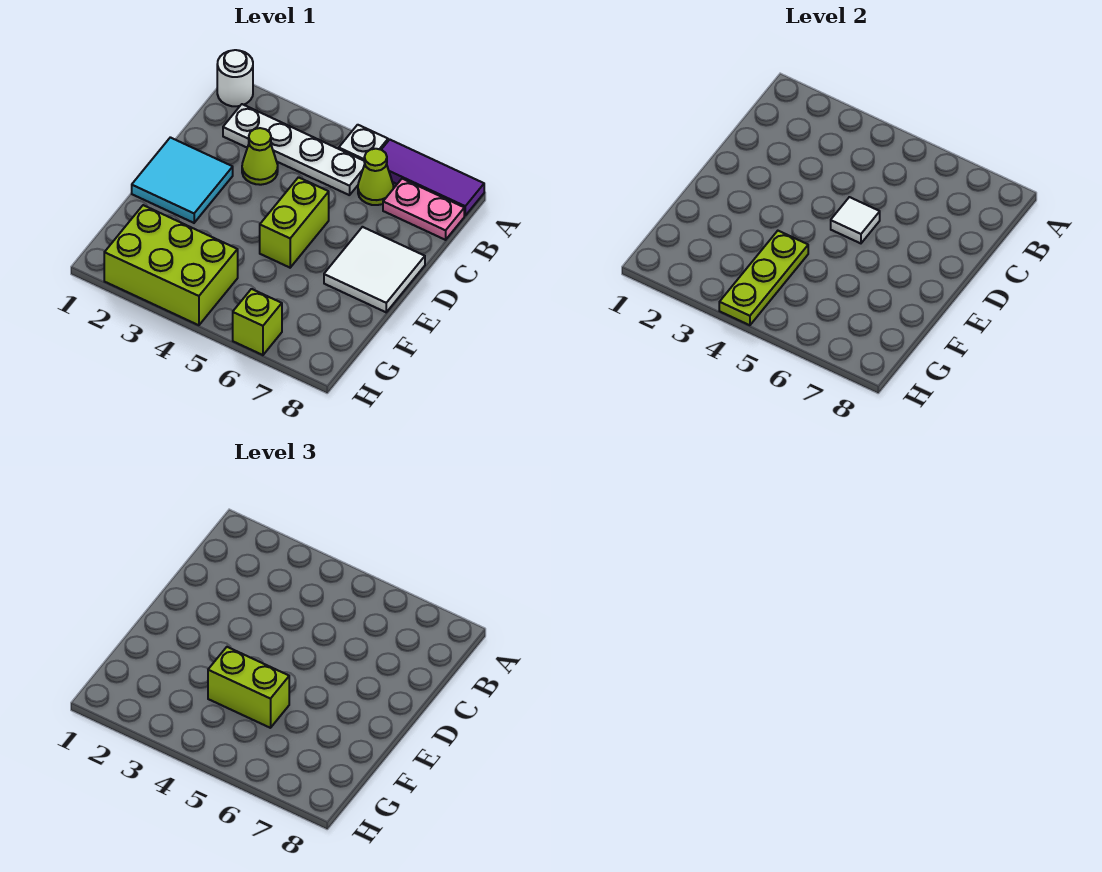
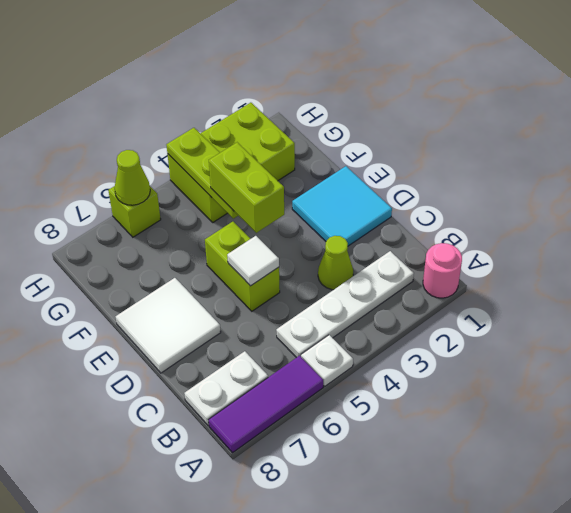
white round brick A1 level 1 -> pink round brick A1 level 1
lime cone B6 level 1 -> lime cone H6 level 2
pink plate B7:B8 level 1 -> white plate B7:B8 level 1
lime brick F4:F5 level 3 -> lime brick E4:F4 level 3

